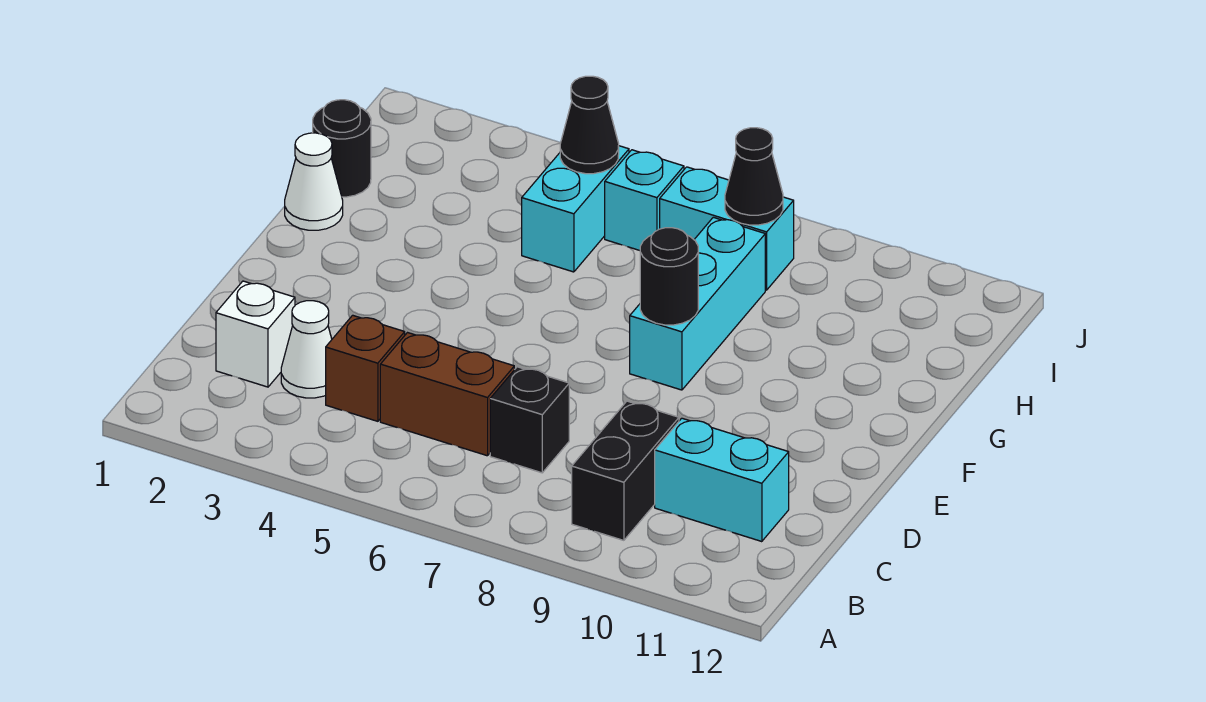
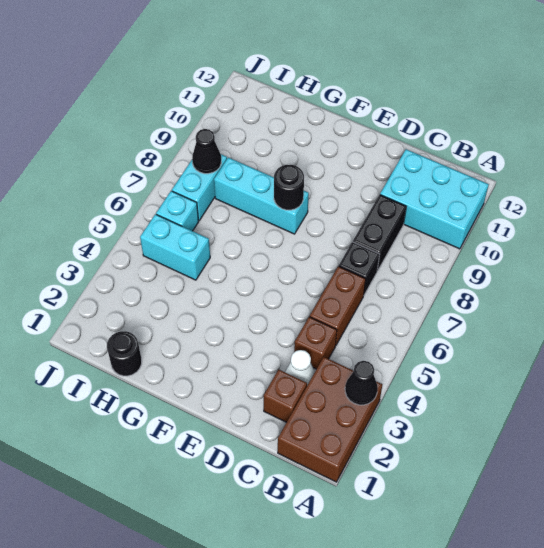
none -> brown brick A1:B3 level 1
black brick B9:C9 level 1 -> black brick C8:C9 level 1
white brick C2 level 1 -> brown brick C2 level 1
cyan brick C10:C11 level 1 -> cyan brick A10:C11 level 1
white cone G1 level 1 -> none
black cone I5 level 2 -> black cone A3 level 2

